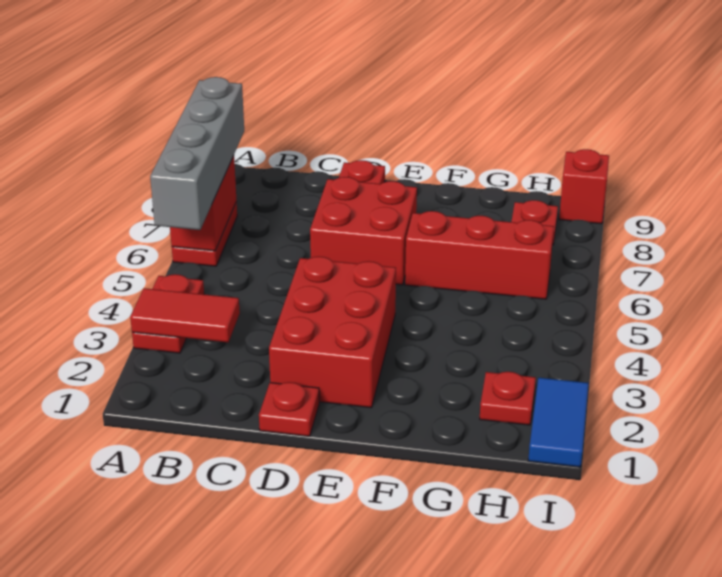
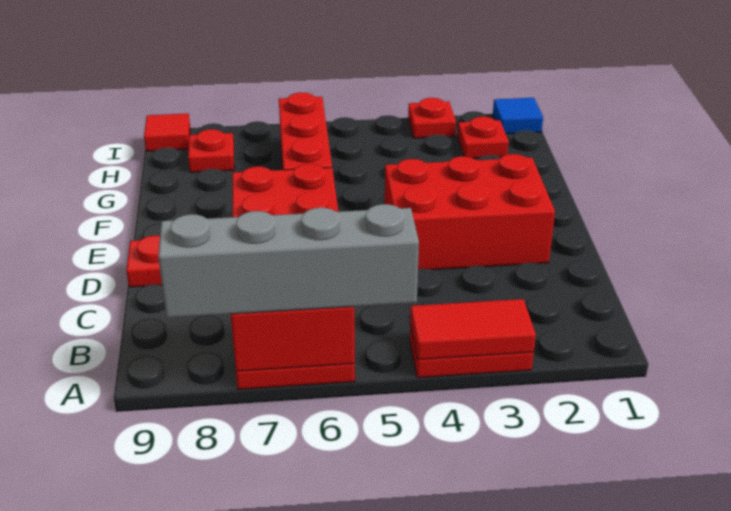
red tile A3:B3 level 2 -> red tile A3:A4 level 2
red plate D1 level 1 -> red plate I3 level 1
blue tile I1:I2 level 1 -> blue tile I1 level 1
red brick I9 level 1 -> red tile I9 level 1

